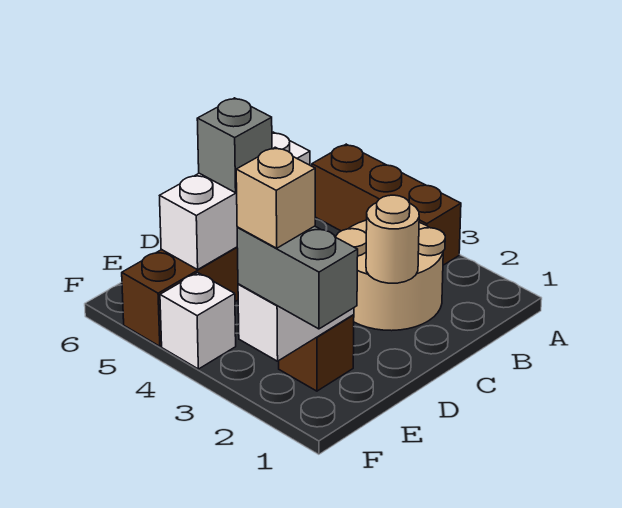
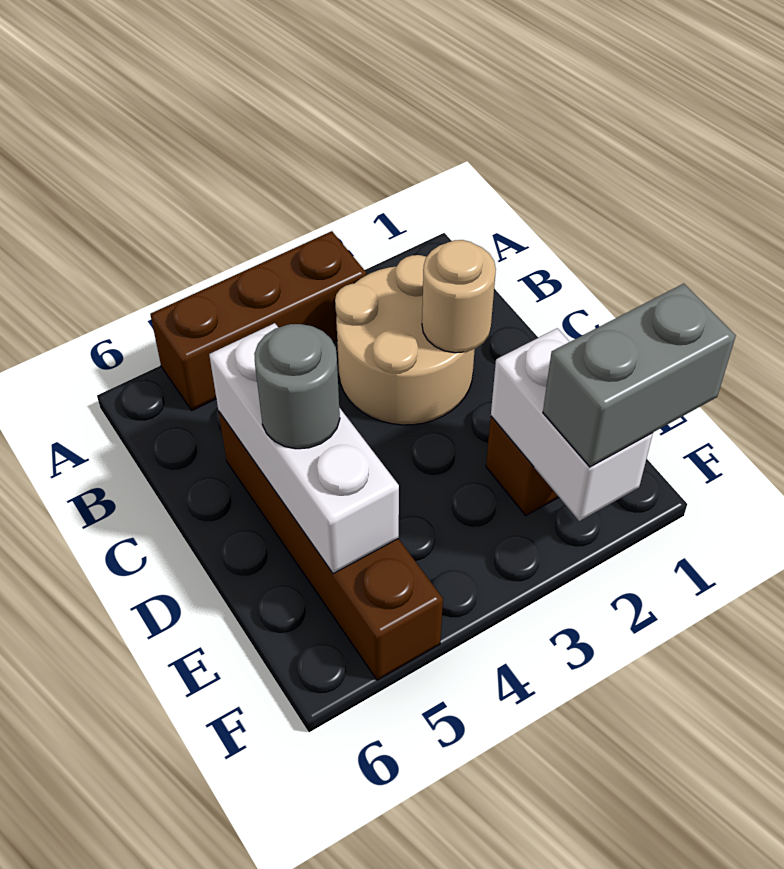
grey brick D5 level 3 -> grey round brick D5 level 3
tan brick F2 level 4 -> none
white brick F4 level 1 -> none

